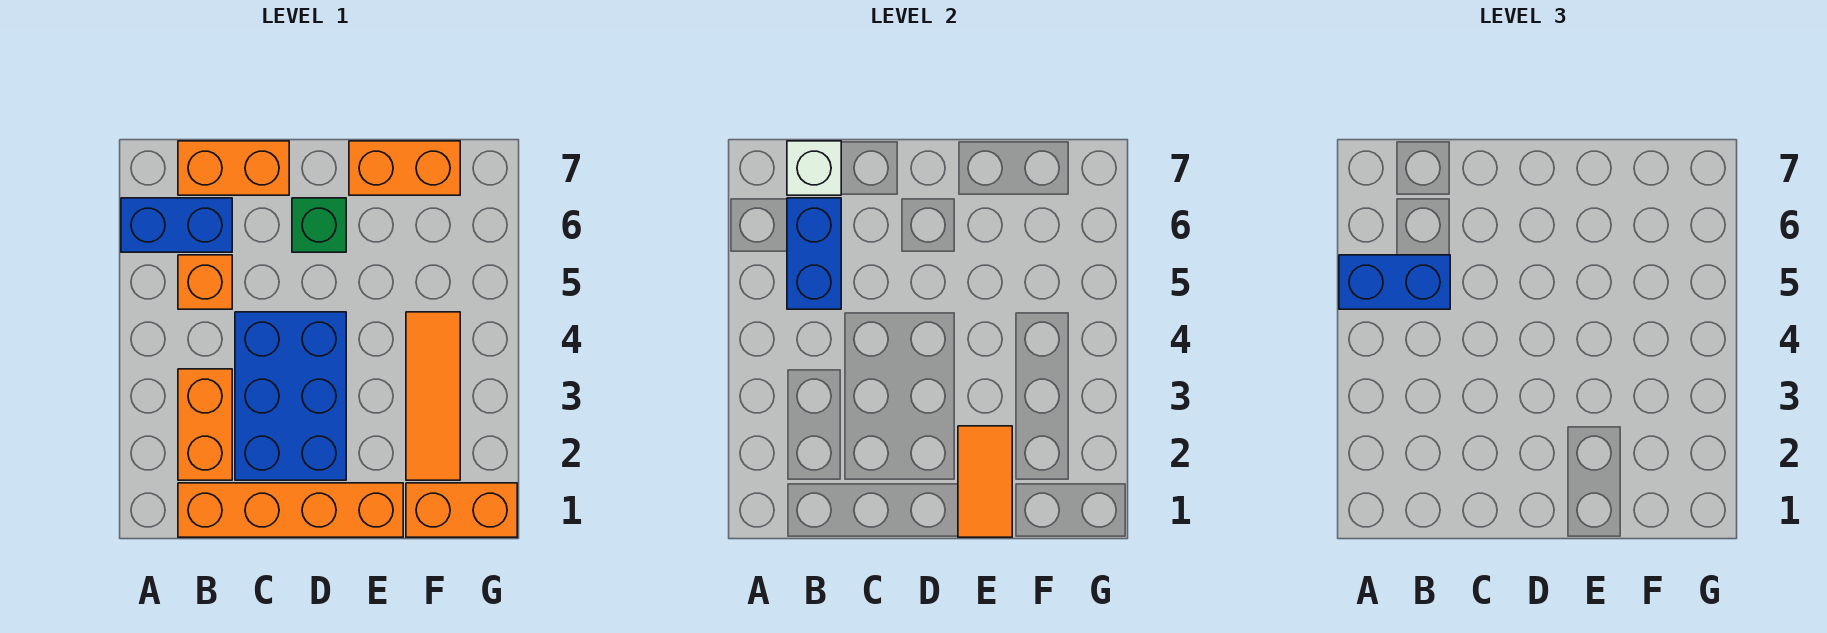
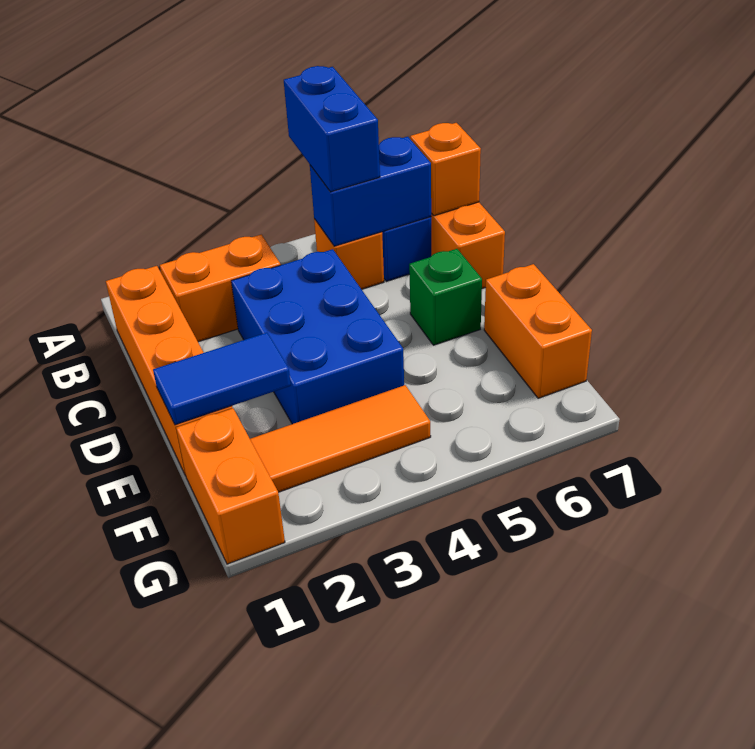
white brick B7 level 2 -> orange brick B7 level 2
blue brick C2:D4 level 1 -> blue brick C3:E4 level 1
orange tile E1:E2 level 2 -> blue tile E1:E2 level 2

